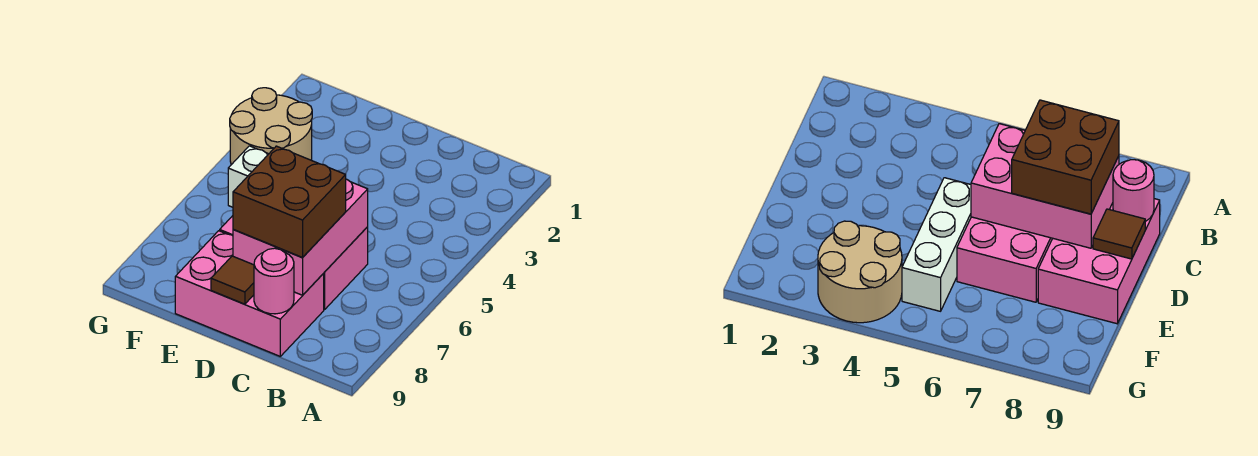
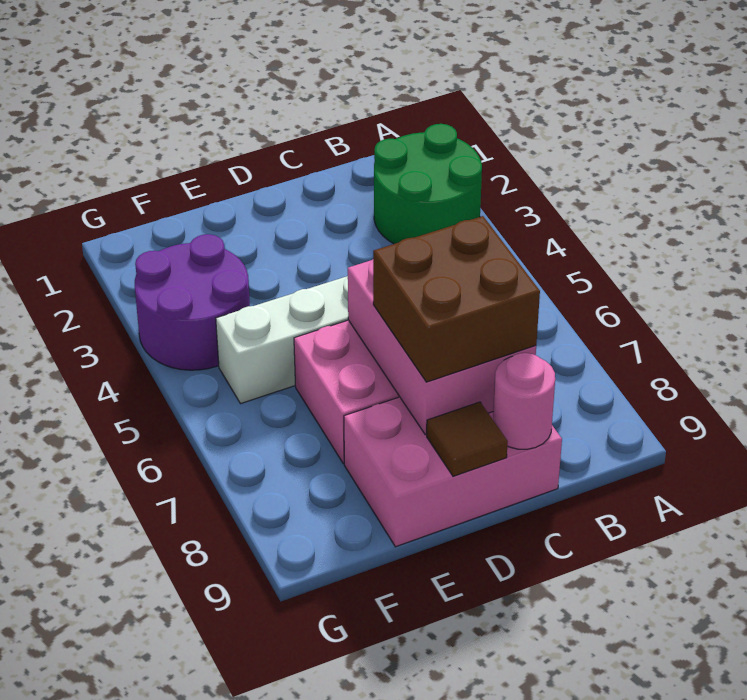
none -> green round brick A2:B3 level 1
tan round brick F3:G4 level 1 -> purple round brick F3:G4 level 1

